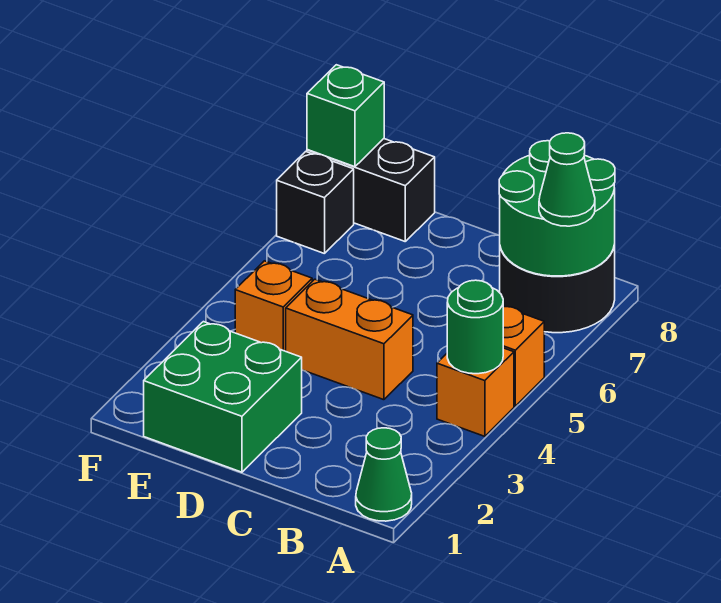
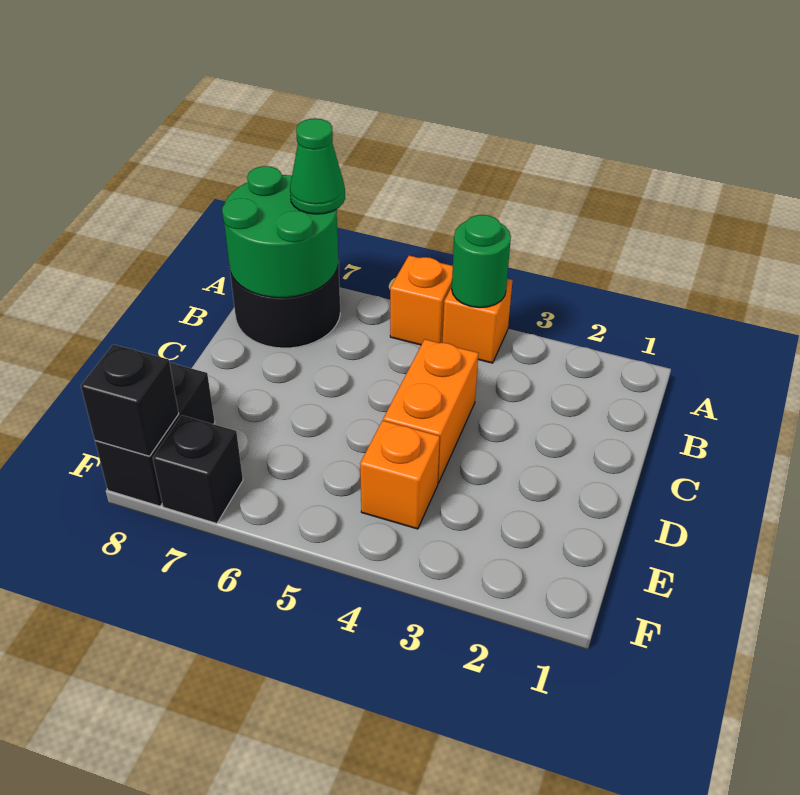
green cone A1 level 1 -> none
green brick D1:E2 level 1 -> none
green brick F8 level 2 -> black brick F8 level 2

